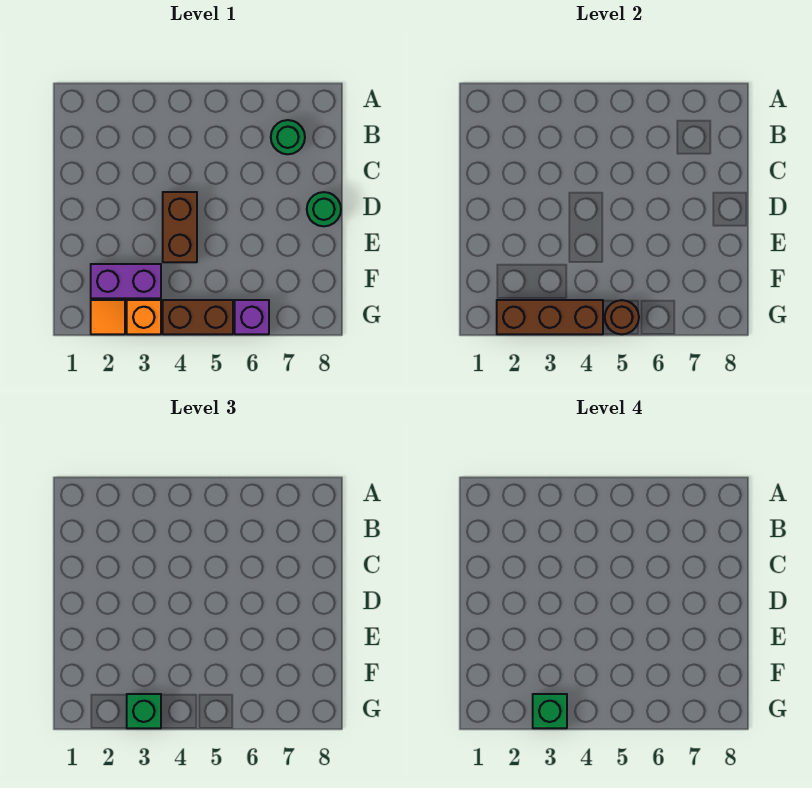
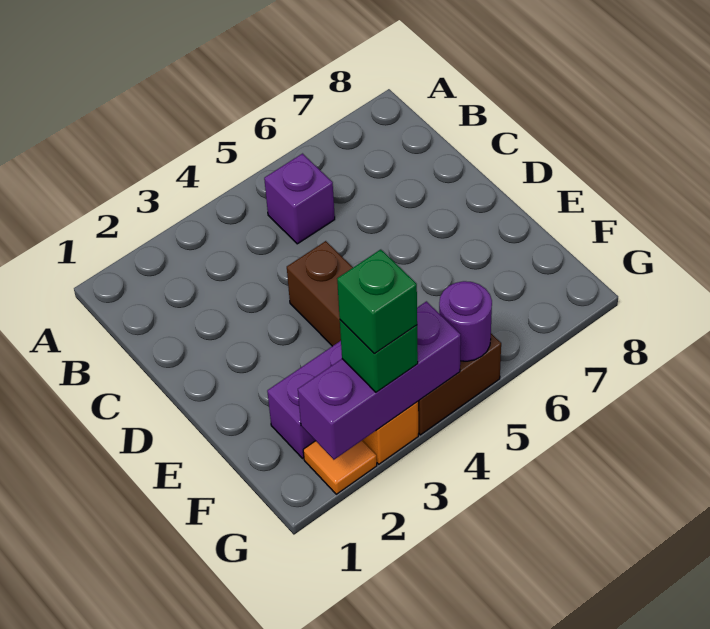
green round brick B7 level 1 -> none
green round brick D8 level 1 -> none
brown brick G2:G4 level 2 -> purple brick G2:G4 level 2
brown round brick G5 level 2 -> purple round brick G5 level 2
purple brick G6 level 1 -> purple brick B5 level 1

